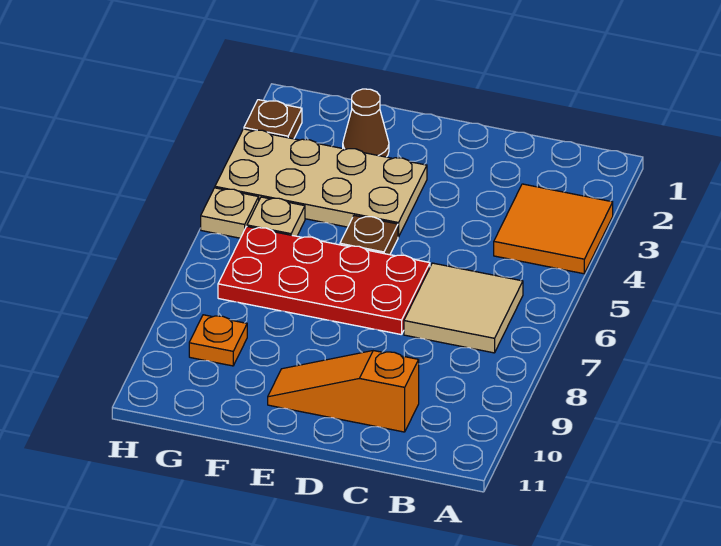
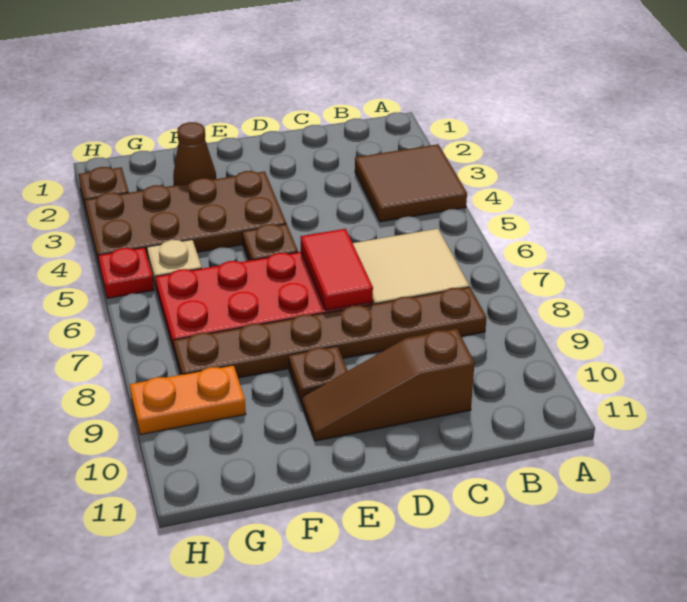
orange tile A3:B4 level 1 -> brown tile A3:B4 level 1
none -> brown plate B8:G8 level 1
orange slope C10:E10 level 1 top C -> brown slope C10:E10 level 1 top C
none -> red tile D6:D7 level 2
tan plate E3:H4 level 1 -> brown plate E3:H4 level 1
none -> brown plate E9 level 1
orange plate G9 level 1 -> orange plate G9:H9 level 1
tan plate H5 level 1 -> red plate H5 level 1

